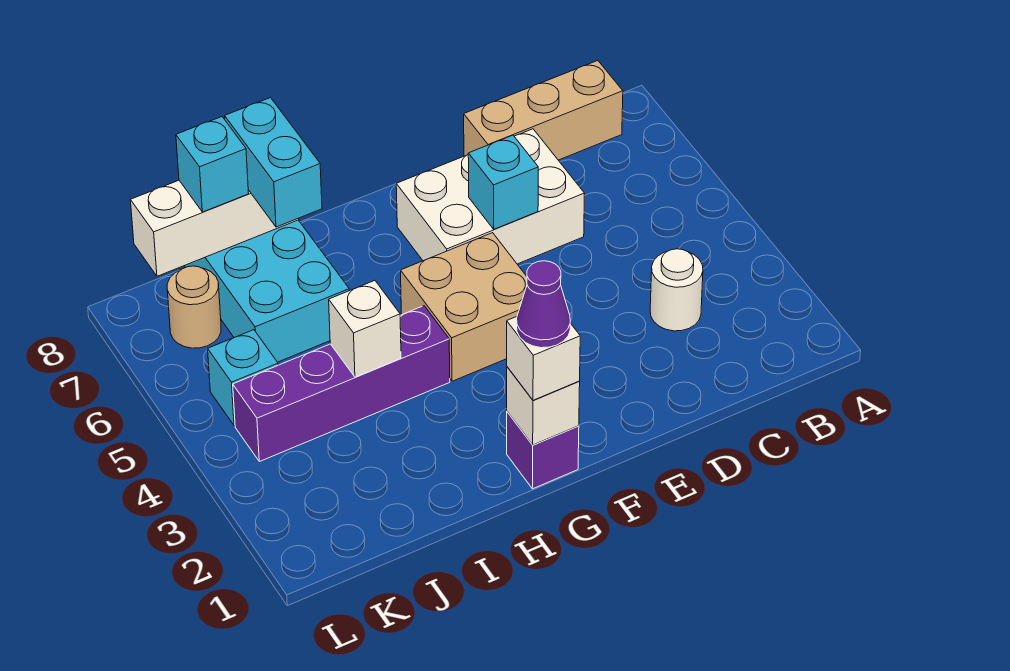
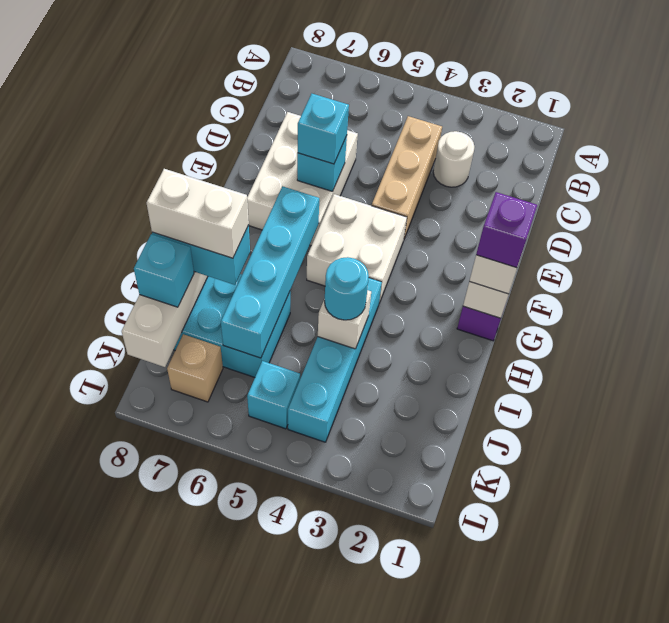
tan brick B8:D8 level 1 -> tan brick C4:E4 level 1
none -> cyan brick E6 level 3
tan brick F4:G5 level 1 -> white brick F4:G5 level 1
purple cone G1 level 4 -> purple brick G1 level 4
none -> cyan brick G6:J6 level 2
purple brick H4:K4 level 1 -> cyan brick H4:K4 level 1
none -> cyan round brick I4 level 3
none -> white brick I7:I8 level 4
tan round brick K7 level 1 -> tan brick K7 level 1

